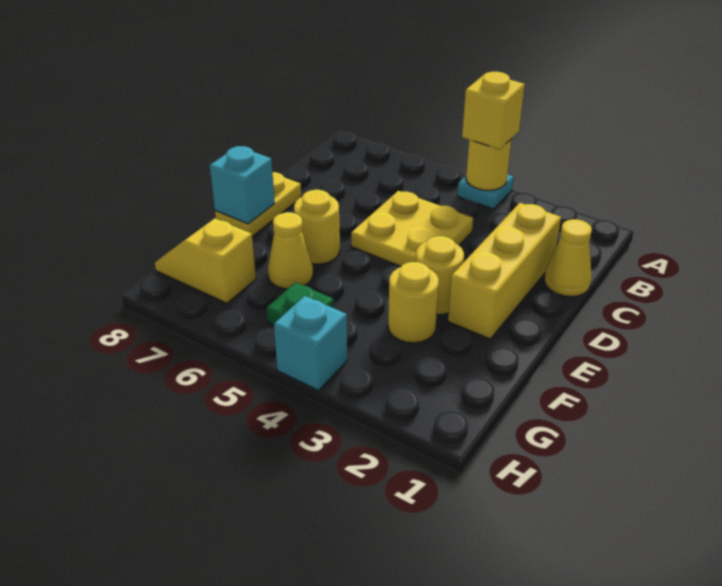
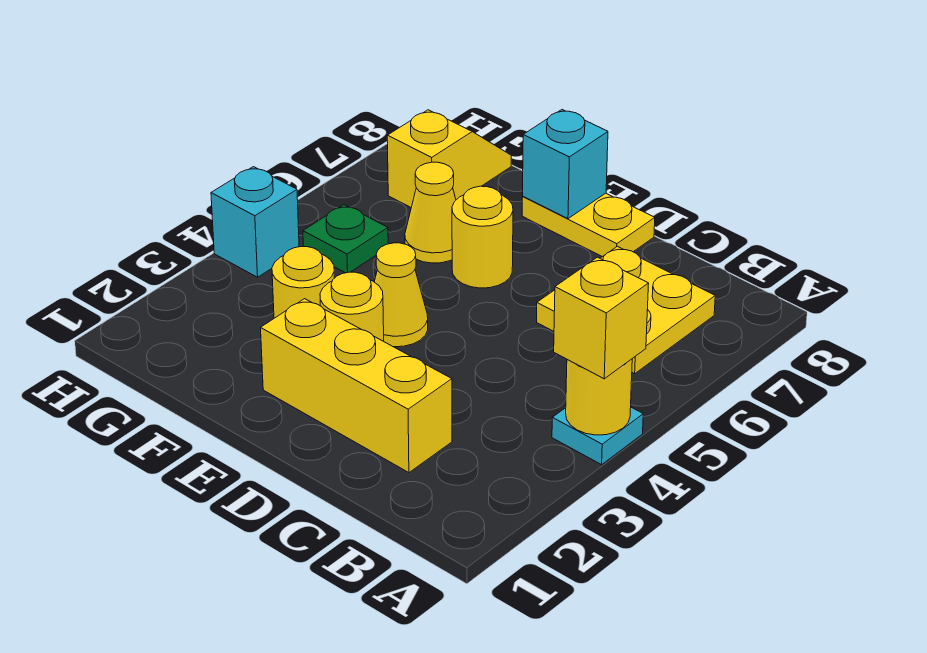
yellow cone C1 level 1 -> yellow cone E4 level 1
yellow plate C4:D5 level 1 -> yellow plate B6:C7 level 1

